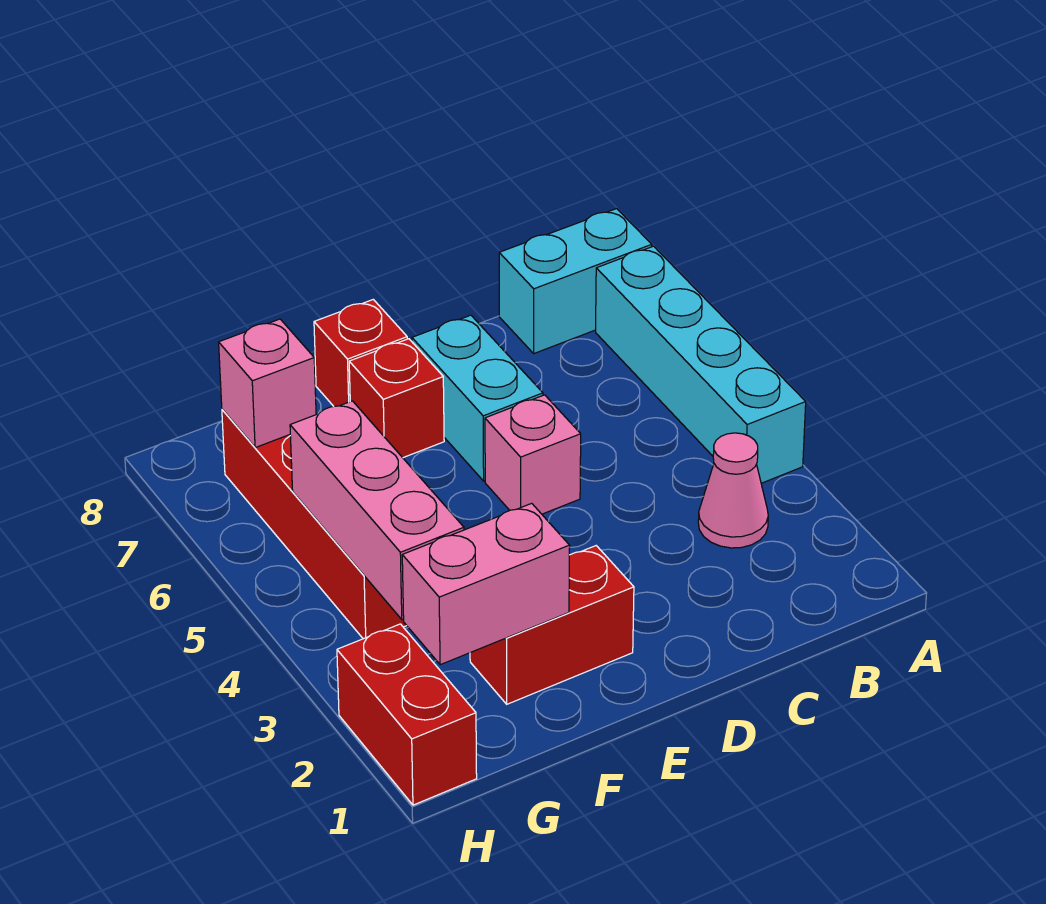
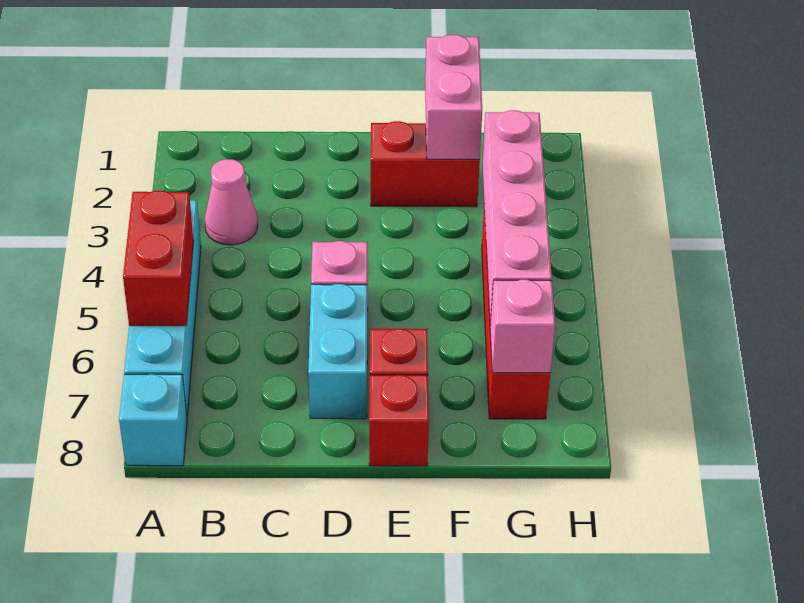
cyan brick A8:B8 level 1 -> cyan brick A8 level 1
pink brick F2:G2 level 2 -> pink brick F1:F2 level 2
pink brick G3:G5 level 2 -> pink brick G3:G6 level 2
red brick H1:H2 level 1 -> red brick A5:A6 level 2

